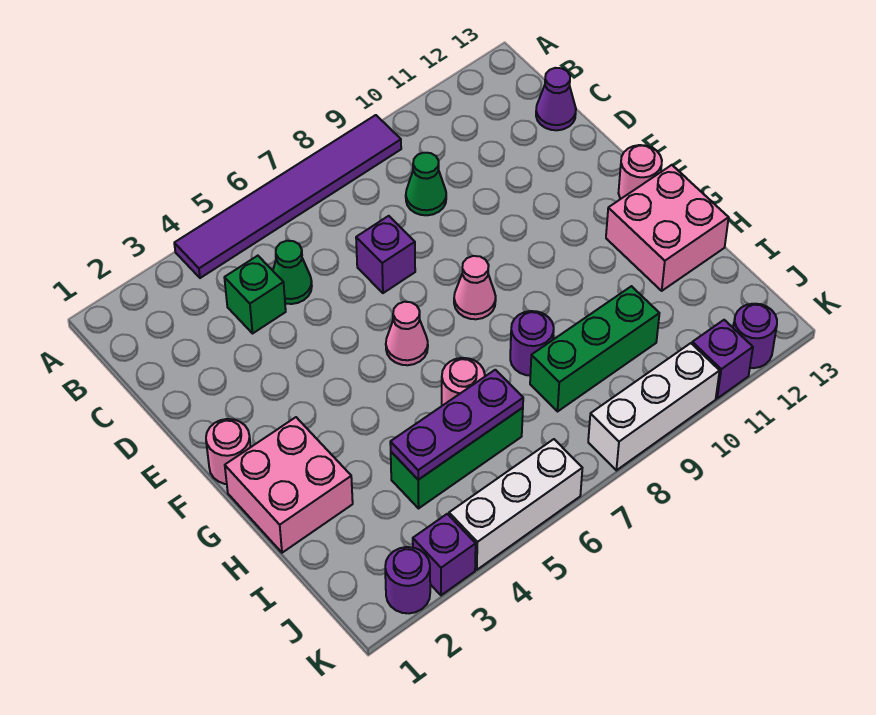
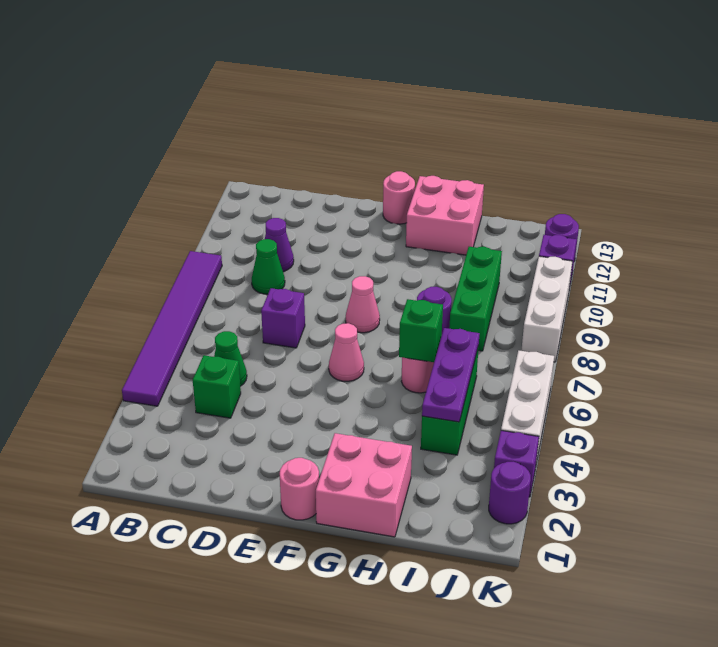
purple cone C13 level 1 -> purple cone C10 level 1
none -> green brick H6 level 2

